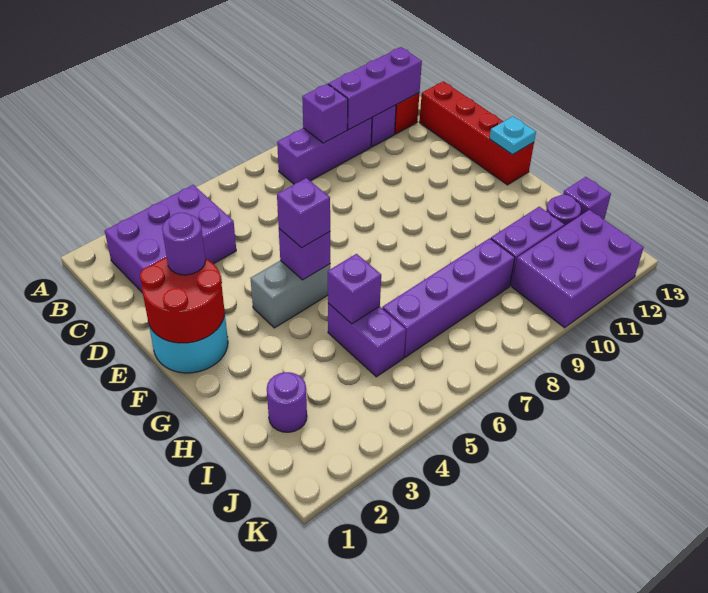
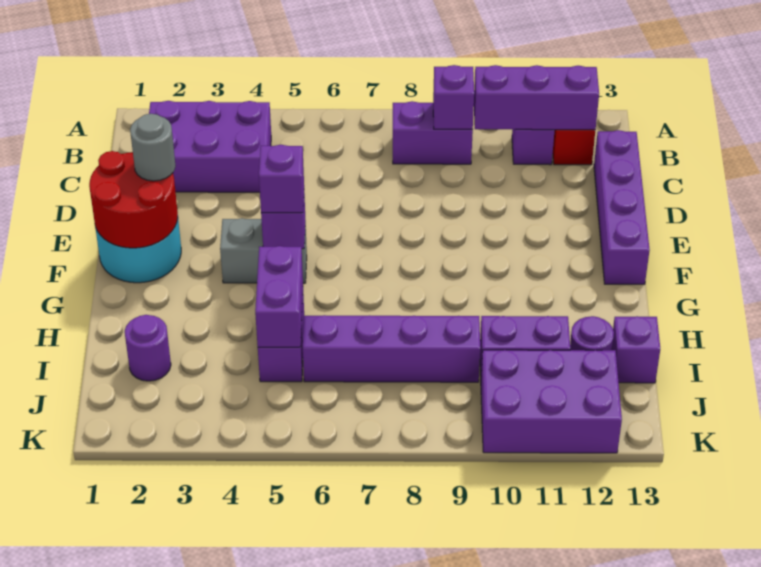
purple brick B8:B10 level 1 -> purple brick B8:B9 level 1
red brick C13:F13 level 1 -> purple brick C13:F13 level 1
purple round brick E2 level 3 -> grey round brick E2 level 3
cyan plate F13 level 2 -> none
purple brick H5 level 2 -> purple brick H5:I5 level 2

